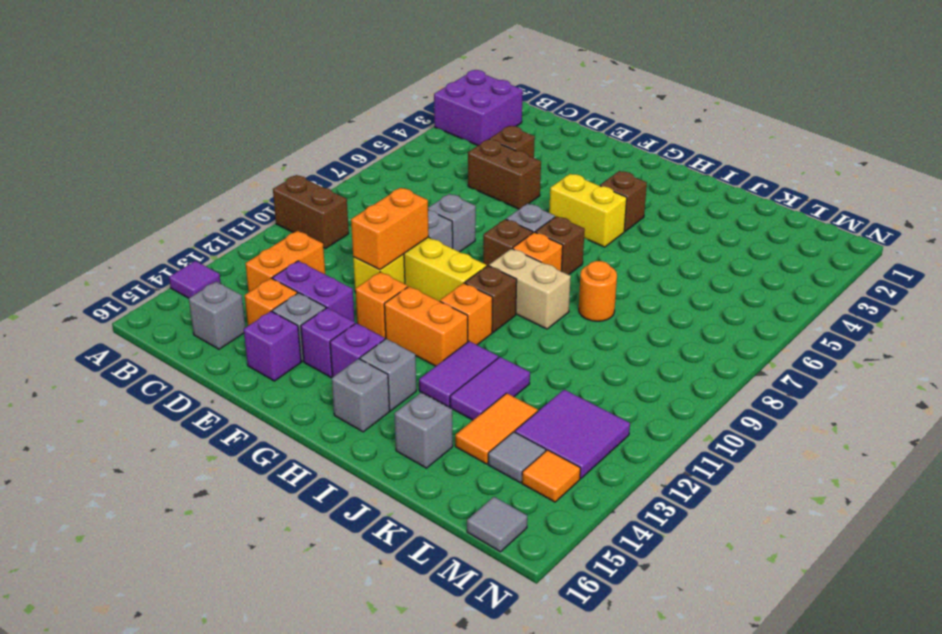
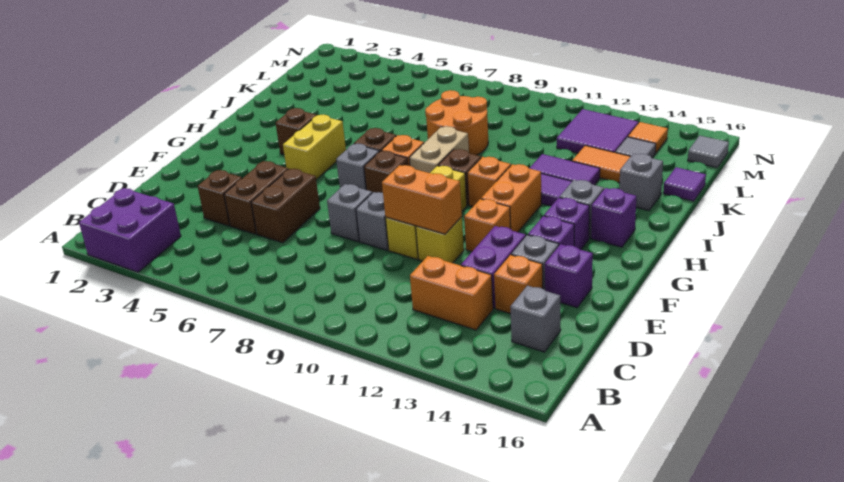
brown brick A10:B10 level 1 -> brown brick D6:E6 level 1
purple tile A14 level 1 -> purple tile K16 level 1
grey brick H15 level 1 -> purple brick H15 level 1
orange round brick J8 level 1 -> orange round brick J8:K9 level 1

